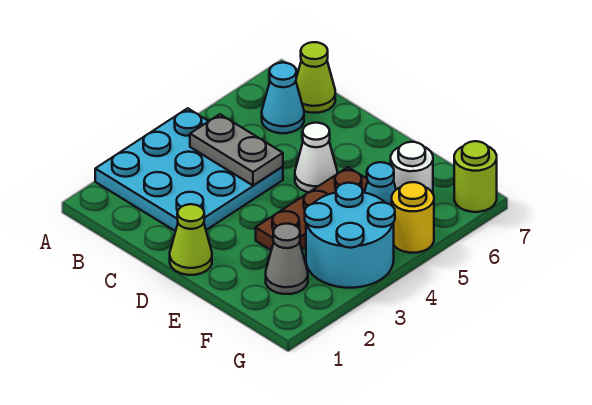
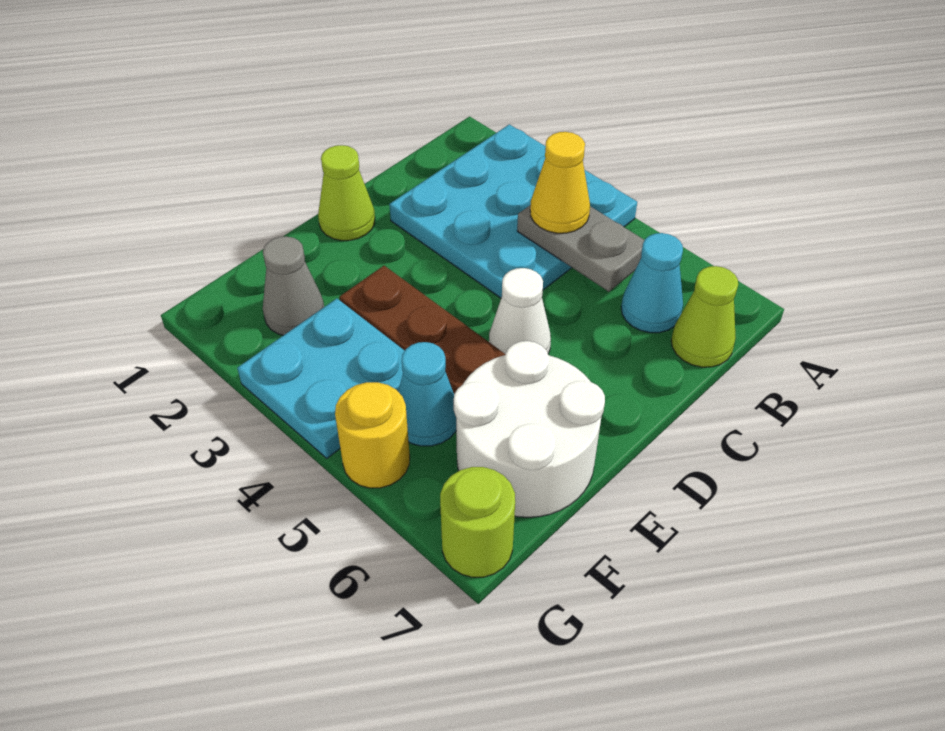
grey plate B4:C4 level 2 -> grey plate B4:B5 level 2
none -> yellow cone B4 level 3
cyan round brick F3:G4 level 1 -> cyan plate F3:G4 level 1
white round brick F6 level 1 -> white round brick E6:F7 level 1

